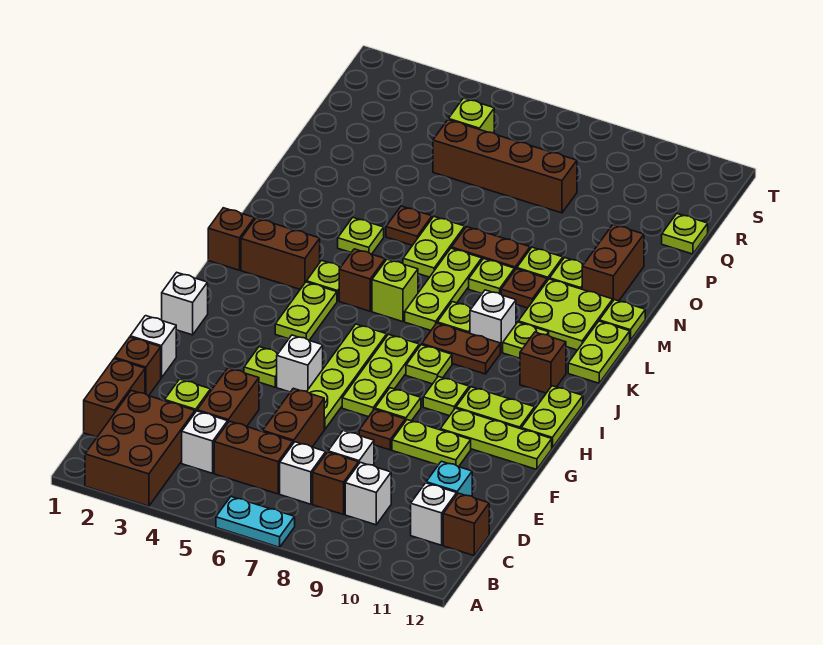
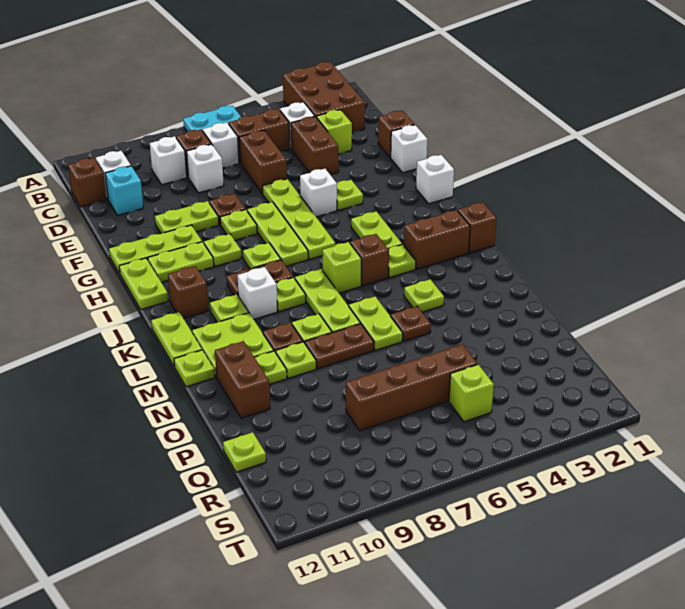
brown brick C1:D1 level 1 -> none

